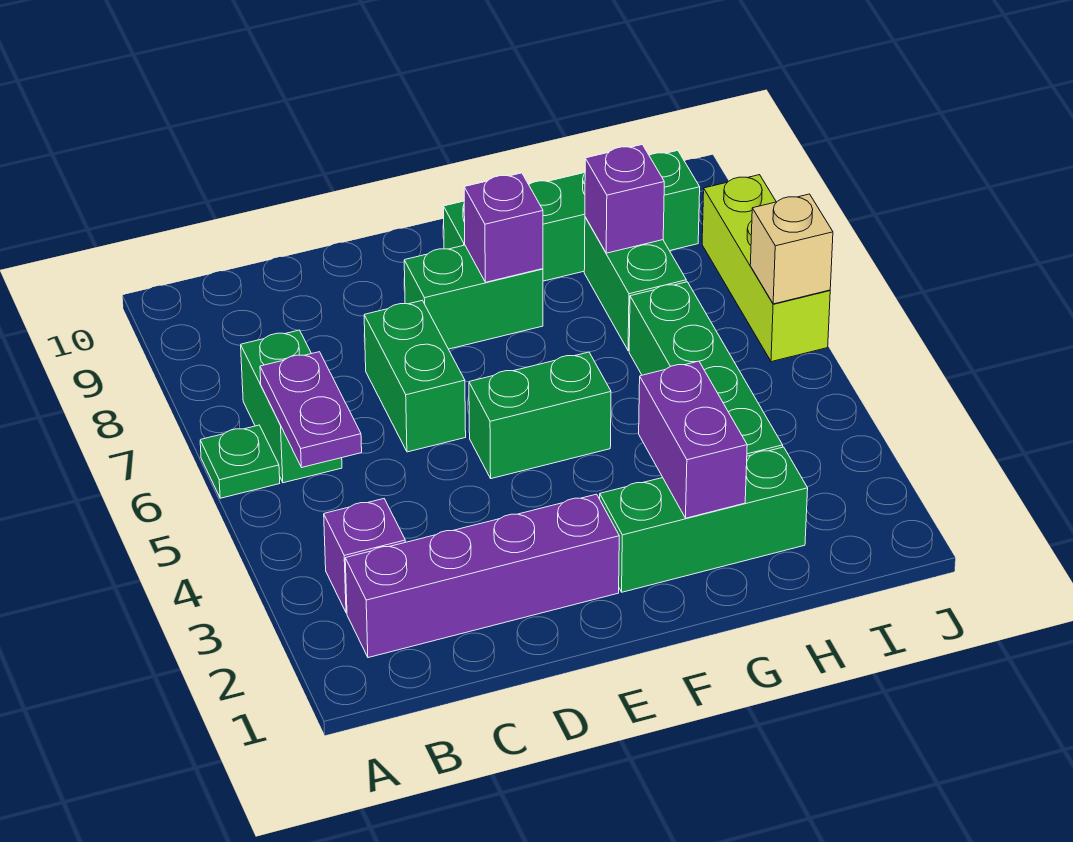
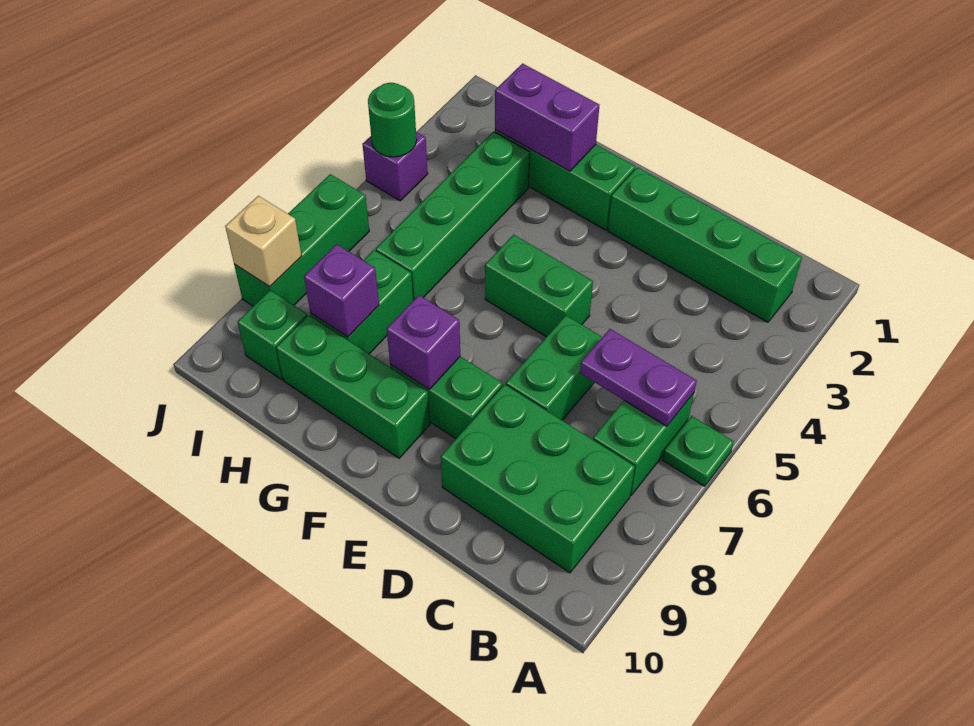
purple brick B2:E2 level 1 -> green brick B2:E2 level 1
purple brick B3 level 1 -> purple brick J4 level 1
purple plate B5:B6 level 2 -> purple plate B6:C6 level 2
none -> green brick B8:D9 level 1
purple brick G2:G3 level 2 -> purple brick G2:H2 level 2
none -> green round brick J4 level 2
lime brick J6:J8 level 1 -> green brick J6:J8 level 1
tan brick J6 level 2 -> tan brick J8 level 2

